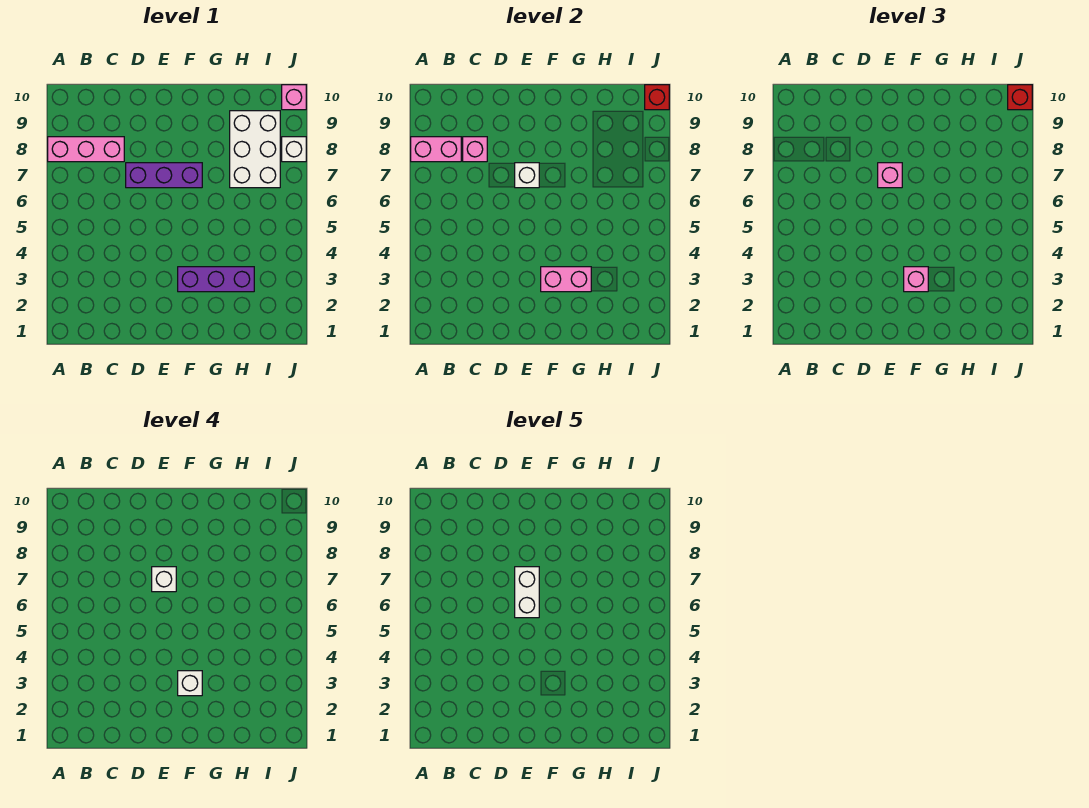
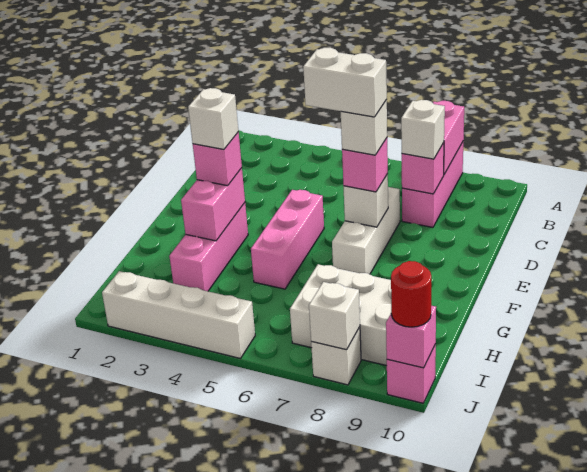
none -> white brick C8 level 3
purple brick D7:F7 level 1 -> white brick D7:F7 level 1
none -> pink brick E5:G5 level 1
purple brick F3:H3 level 1 -> pink brick F3:H3 level 1
none -> white brick J2:J5 level 1
none -> white brick J8 level 2
red brick J10 level 2 -> pink brick J10 level 2
red brick J10 level 3 -> red round brick J10 level 3

